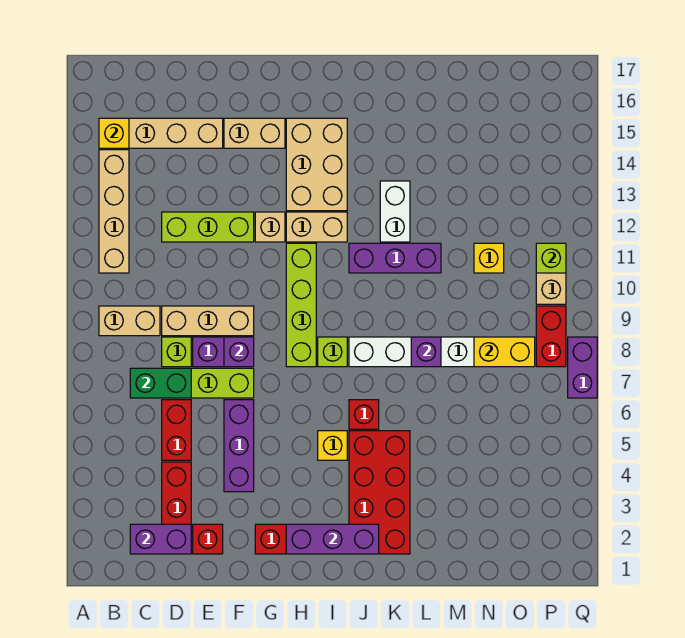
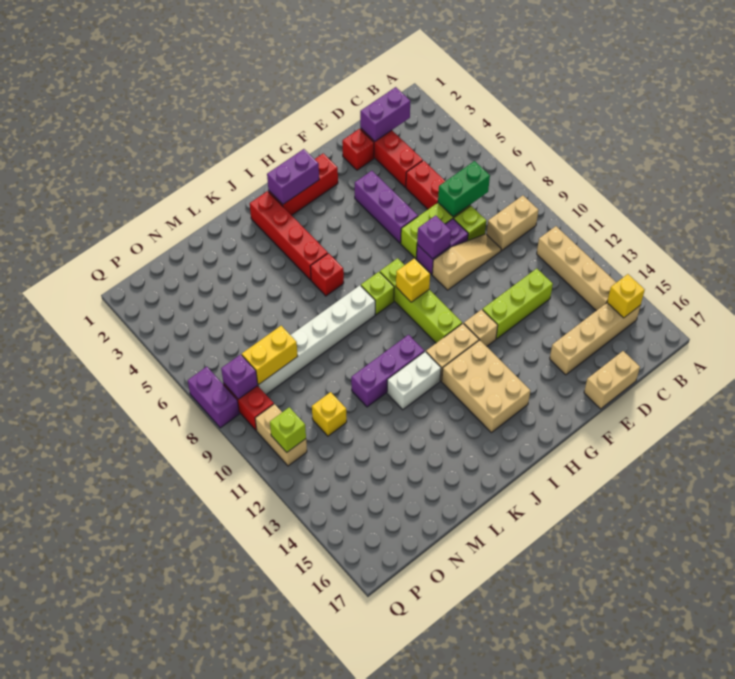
tan brick D9:F9 level 1 -> tan slope D9:F9 level 1 top F
tan brick F15:G15 level 1 -> tan brick D17:E17 level 1
purple brick H2:J2 level 2 -> purple brick H2:I2 level 2
yellow brick I5 level 1 -> yellow brick H9 level 2
red brick J2:K5 level 1 -> red brick J2:J5 level 1
white brick K12:K13 level 1 -> white brick J12:K12 level 1
purple brick L8 level 2 -> purple brick P8 level 2

